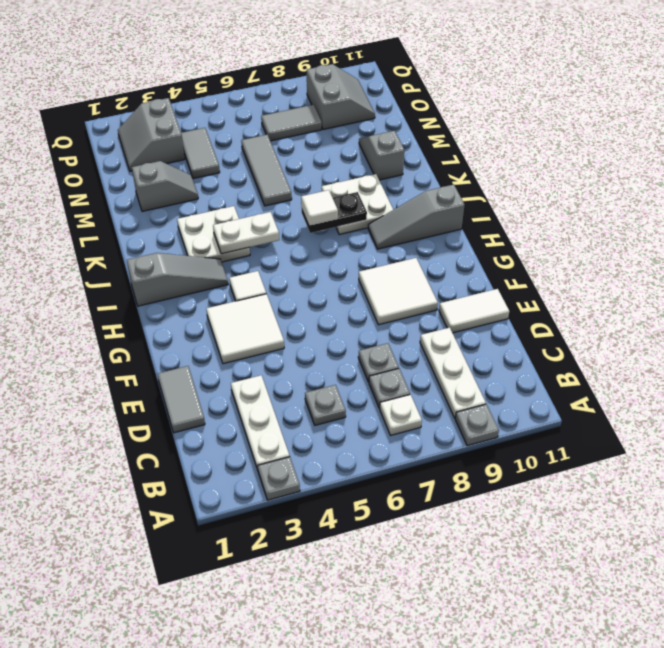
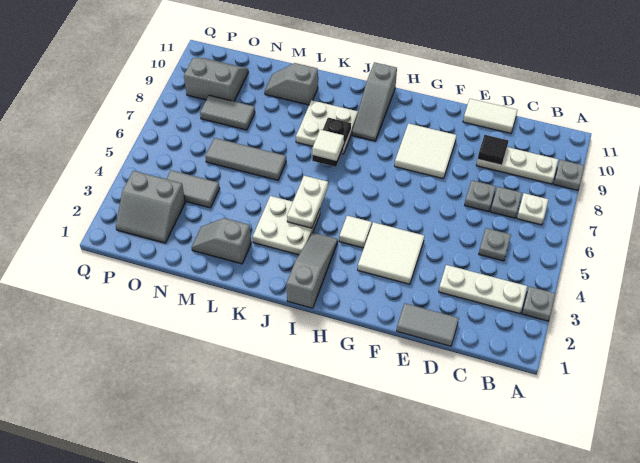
none -> black tile D9 level 2
white tile E10:E11 level 1 -> white tile D11:E11 level 1
grey slope M2:M3 level 1 top 2 -> grey slope L2:M2 level 1 top L
grey tile O7:O8 level 1 -> grey tile N8:O8 level 1

